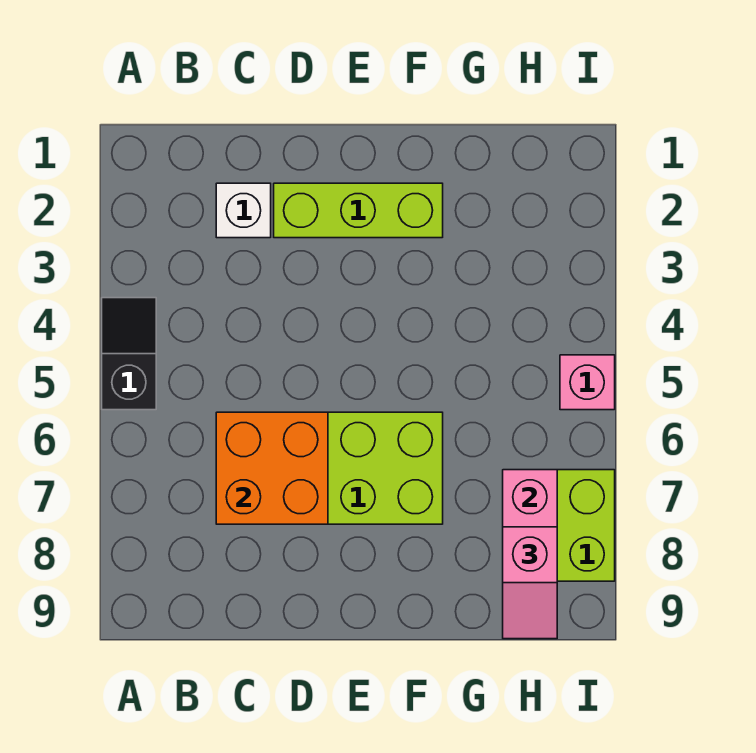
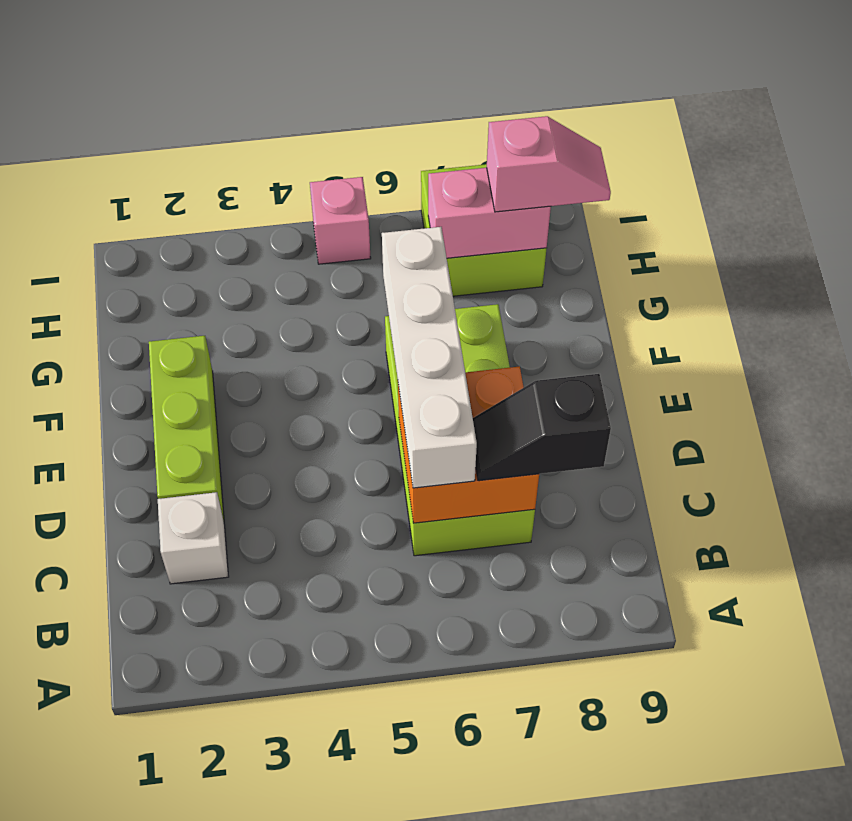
black slope A4:A5 level 1 top 5 -> black slope C7:C8 level 3 top 8
none -> white brick C6:F6 level 3

